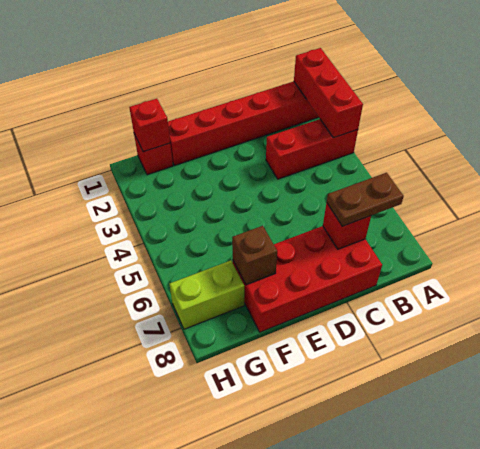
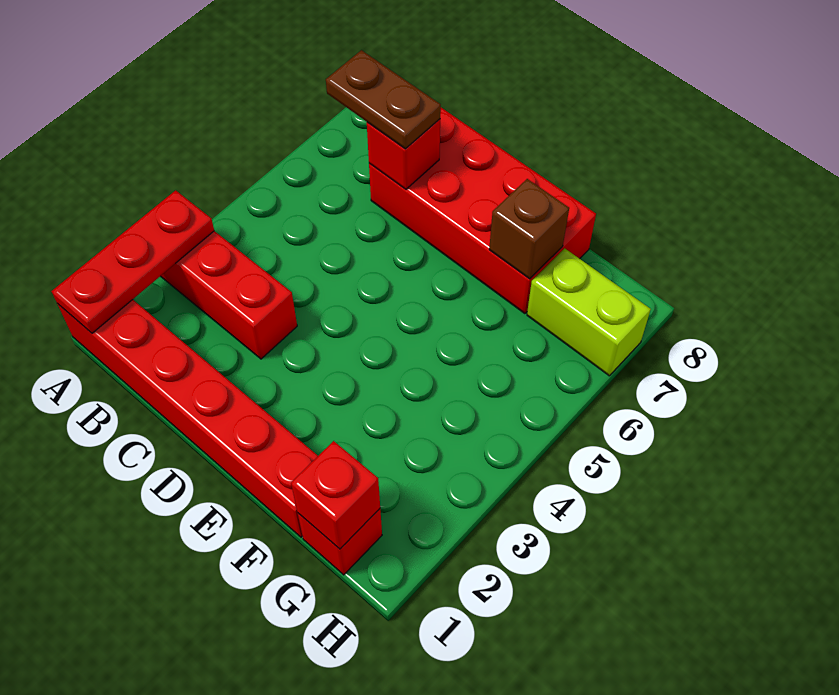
red brick A1:A3 level 2 -> red plate A1:A3 level 2

